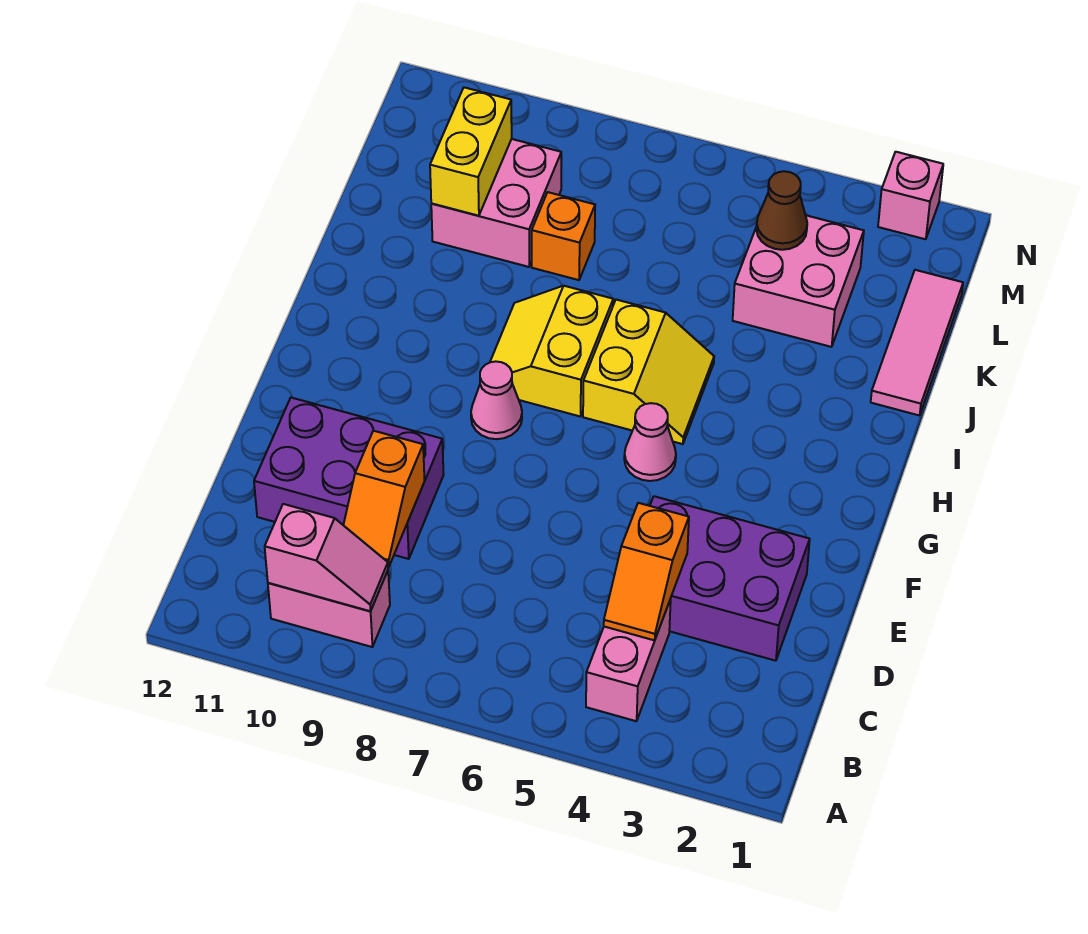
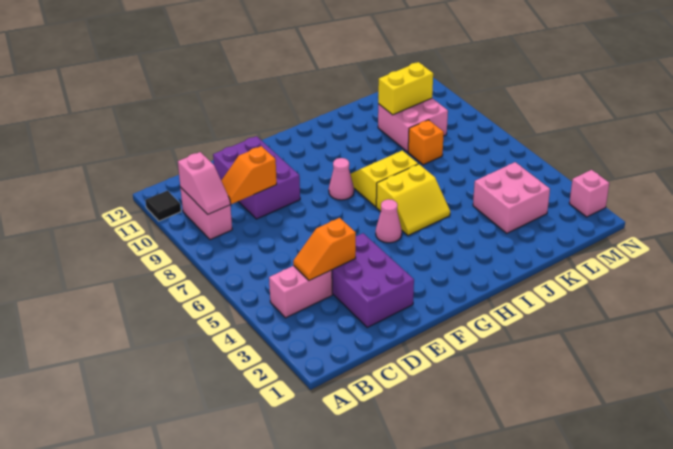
none -> black tile A11 level 1
pink tile J1:L1 level 1 -> none
brown cone L4 level 2 -> none

